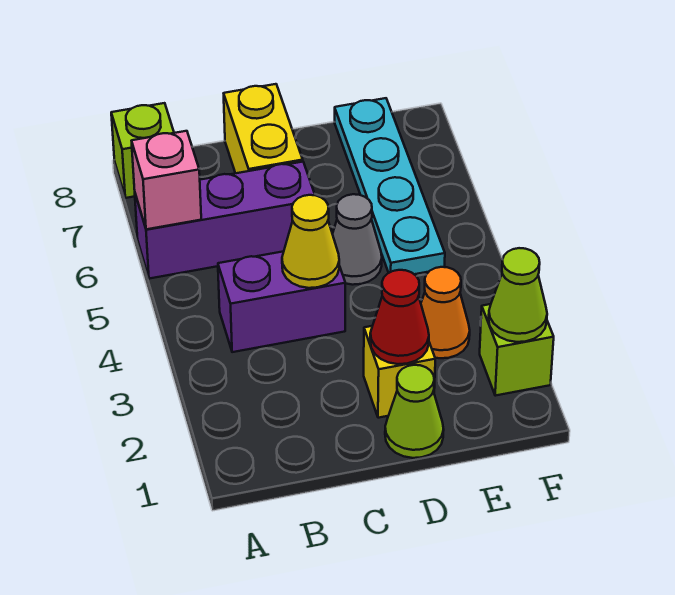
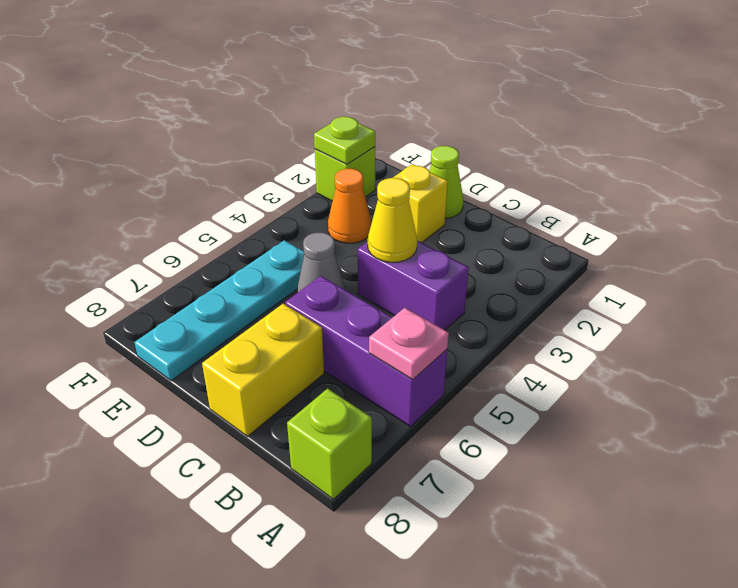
pink brick A6 level 2 -> pink plate A6 level 2
red cone D2 level 2 -> none
lime cone F2 level 2 -> lime plate F2 level 2

